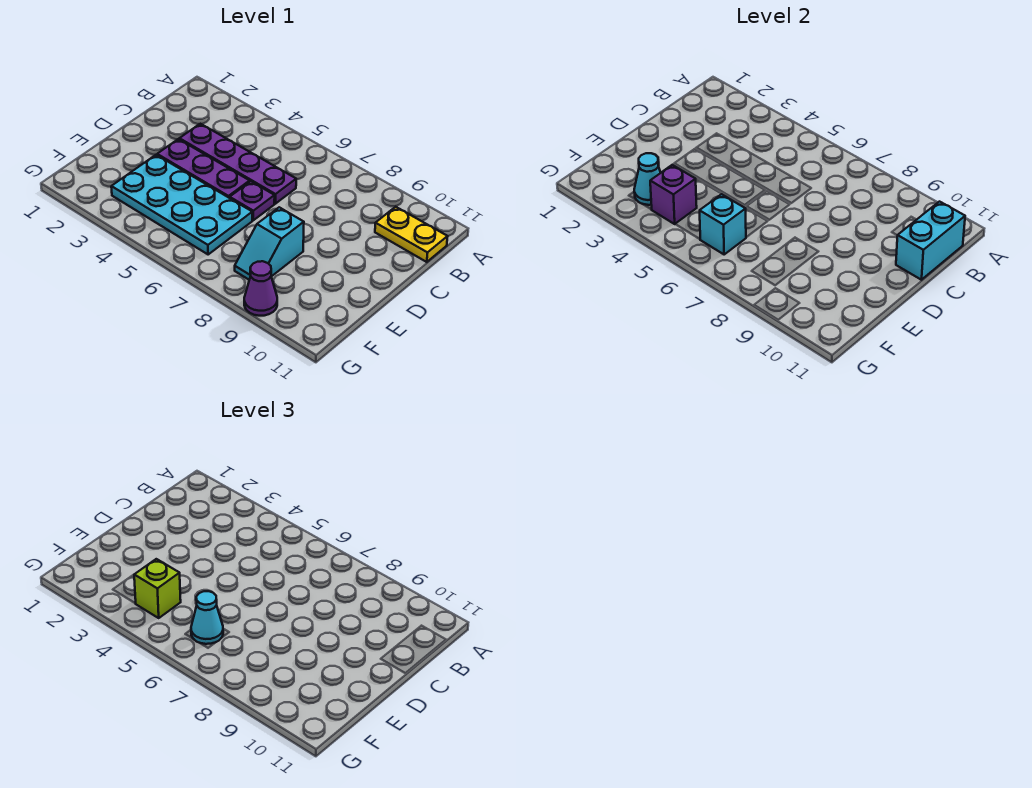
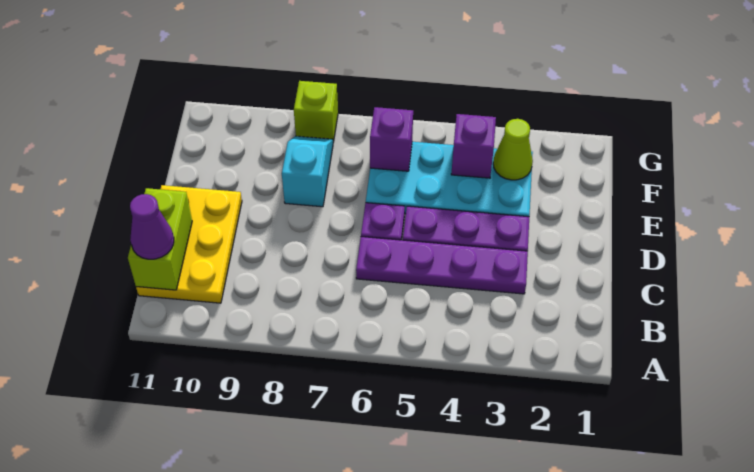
yellow plate B10:B11 level 1 -> yellow plate B10:D11 level 1
cyan brick B11:C11 level 2 -> lime brick B11:C11 level 2
cyan cone F3 level 2 -> lime cone F3 level 2
lime brick F4 level 3 -> lime brick G8 level 1
cyan brick F6 level 2 -> purple brick F6 level 2
cyan cone F6 level 3 -> none
purple cone G9 level 1 -> purple cone B11 level 3

